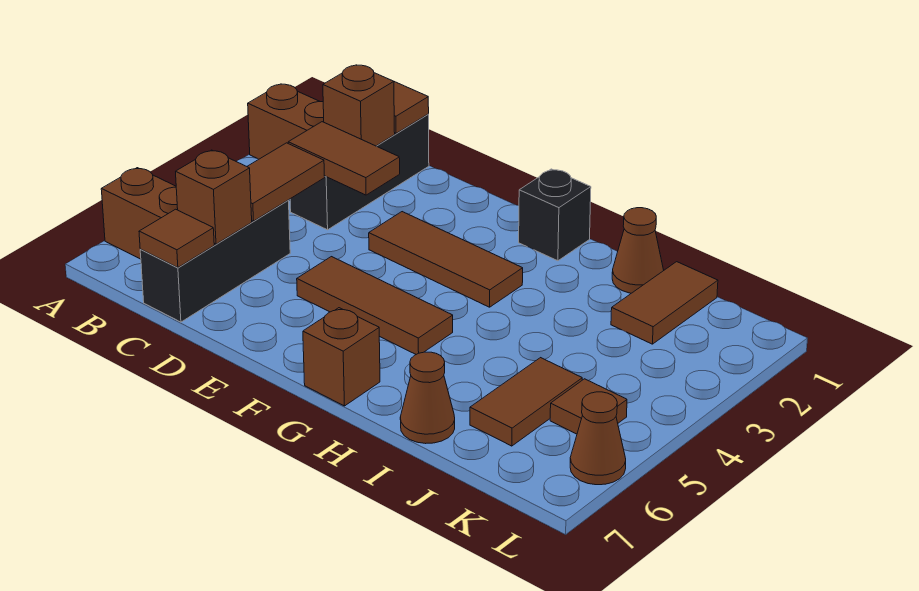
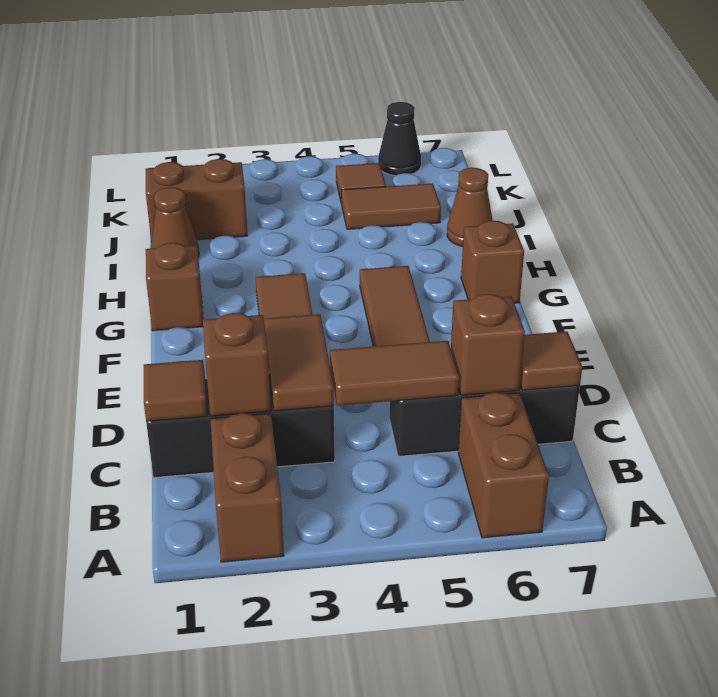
black brick G1 level 1 -> brown brick G1 level 1
brown tile J1:J2 level 1 -> brown brick J1:J2 level 1
brown cone L6 level 1 -> black cone L6 level 1

